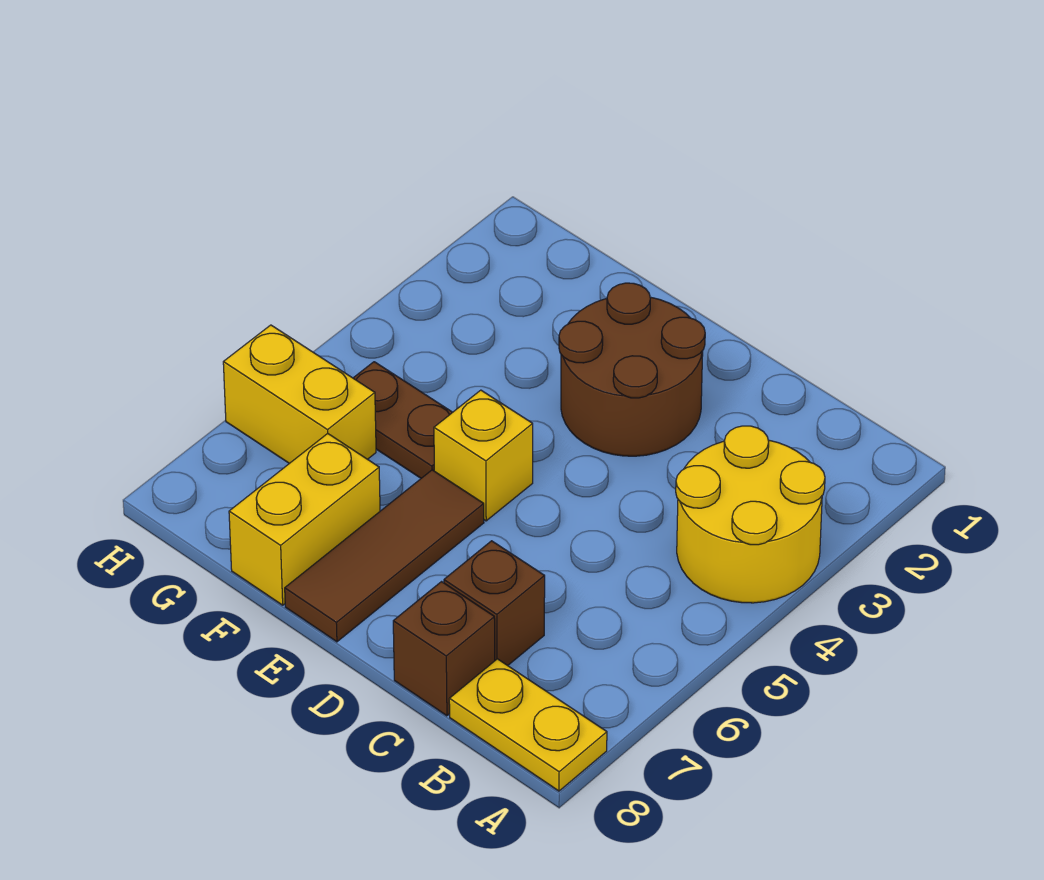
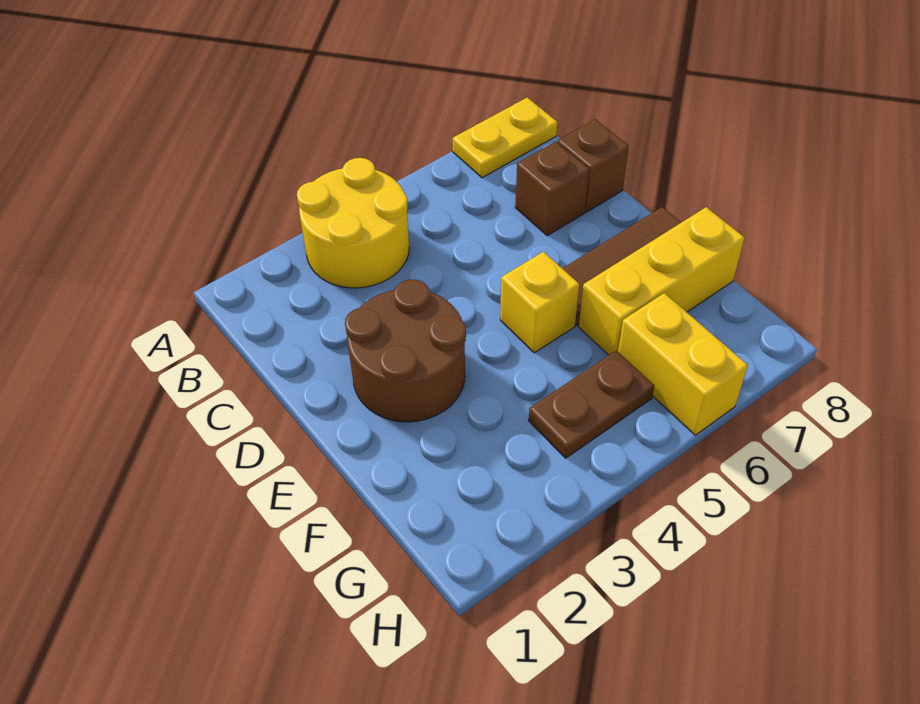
yellow plate A8:B8 level 1 -> yellow plate A7:A8 level 1
brown plate F5:G5 level 1 -> brown plate G4:G5 level 1
yellow brick F7:F8 level 1 -> yellow brick F6:F8 level 1

